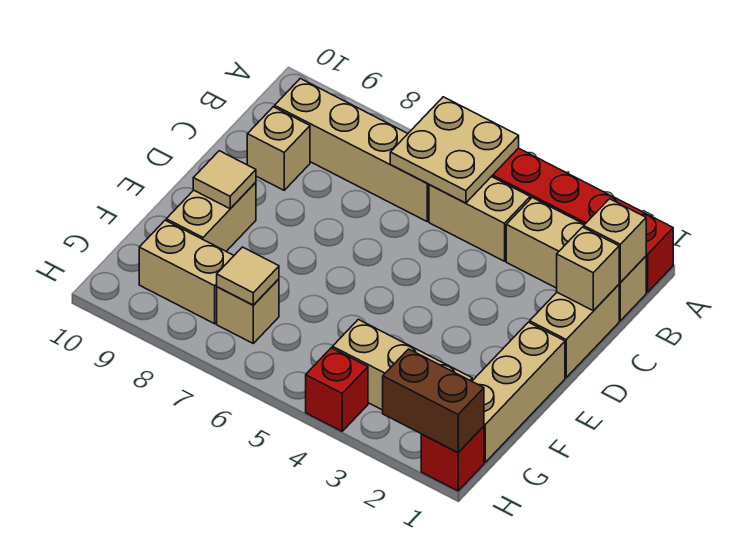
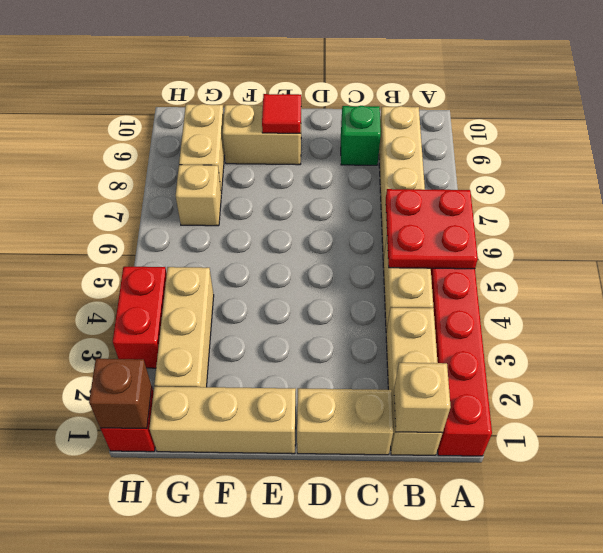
tan plate A5:B6 level 2 -> red plate A5:B6 level 2
tan brick C1 level 2 -> none
tan brick C9 level 1 -> green brick C9 level 1
tan tile E9 level 2 -> red tile E9 level 2
tan tile G7 level 2 -> none
brown brick H1:H2 level 2 -> brown brick H1 level 2
red brick H4 level 1 -> red brick H3:H4 level 1

